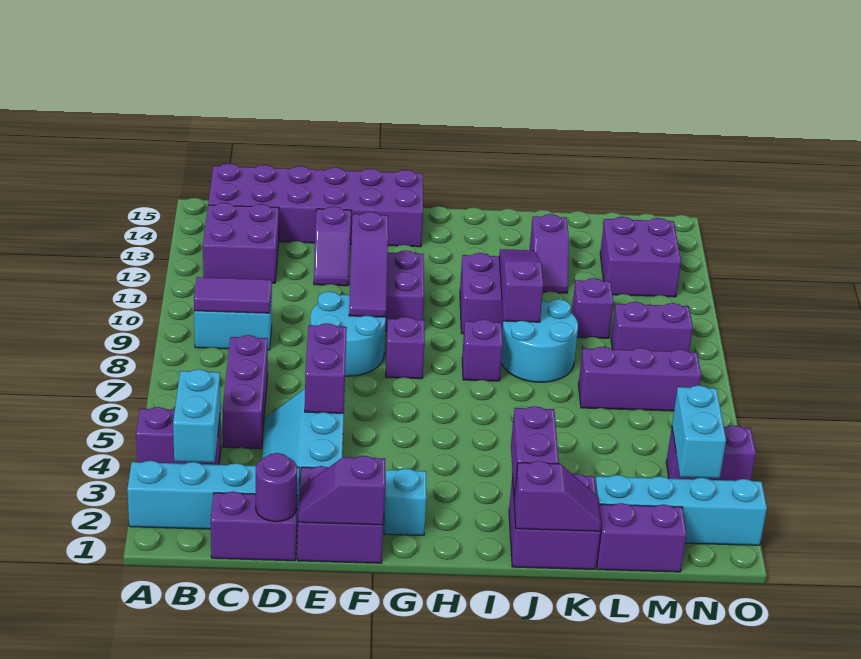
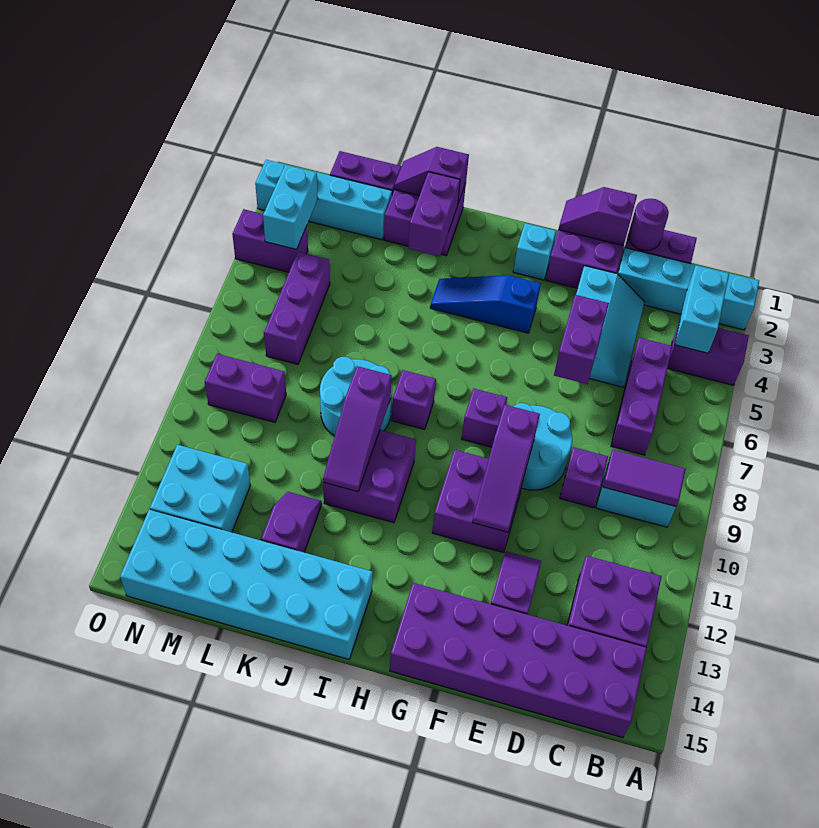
purple slope E1:F1 level 2 top F -> purple slope E1:F1 level 2 top E
purple slope F9:F11 level 2 top 11 -> purple slope F9:F11 level 2 top 9
none -> blue slope G4:I4 level 1 top G
none -> cyan brick I14:N15 level 1
purple brick L7:N7 level 1 -> purple brick M5:M7 level 1
purple brick L10 level 1 -> purple brick D9 level 1
purple brick M12:N13 level 1 -> cyan brick M12:N13 level 1

